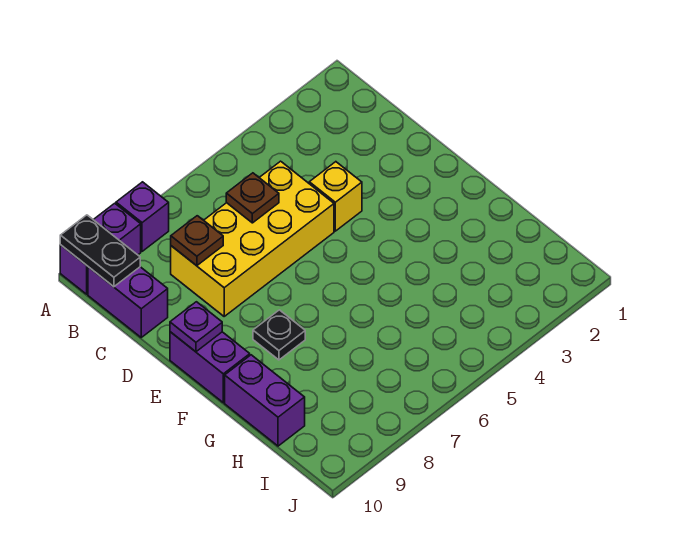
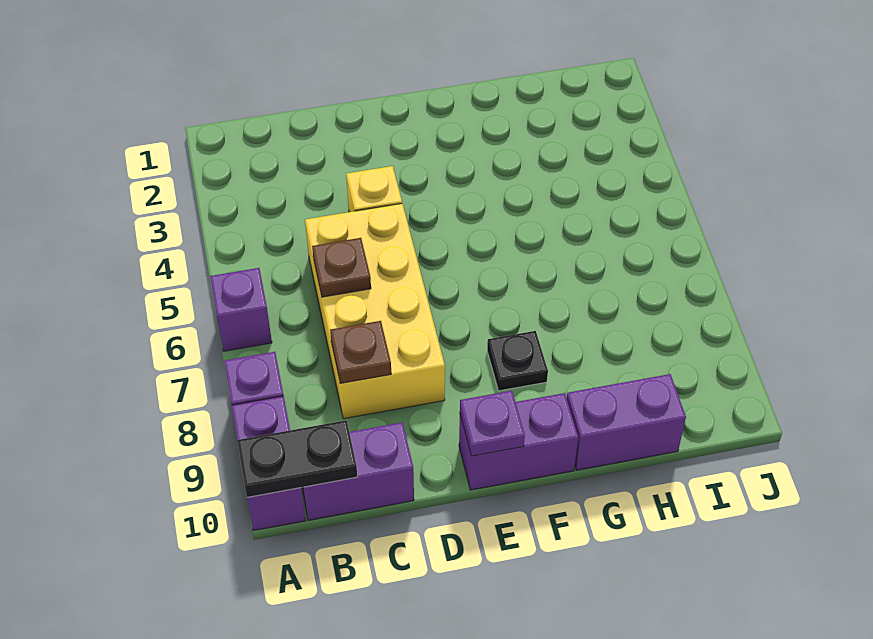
none -> purple brick A6 level 1

